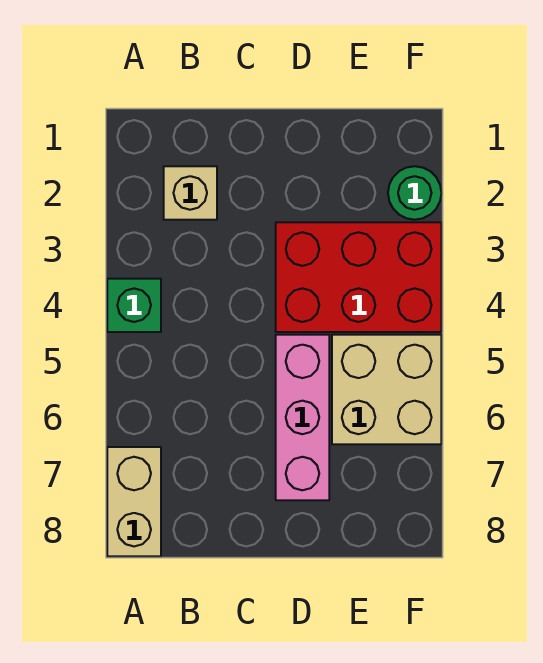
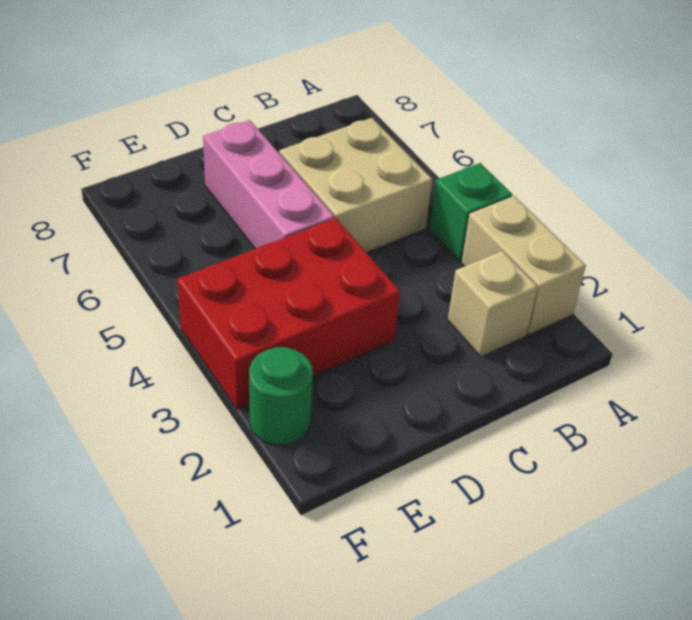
tan brick A7:A8 level 1 -> tan brick A2:A3 level 1
tan brick E5:F6 level 1 -> tan brick B5:C6 level 1

